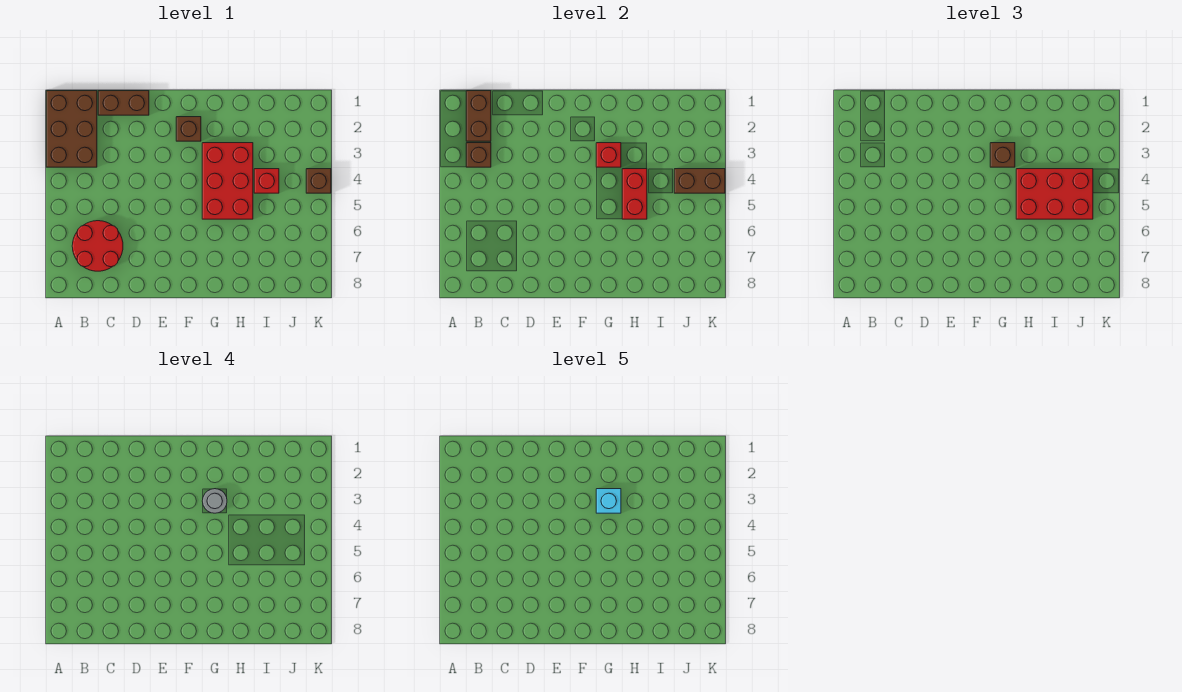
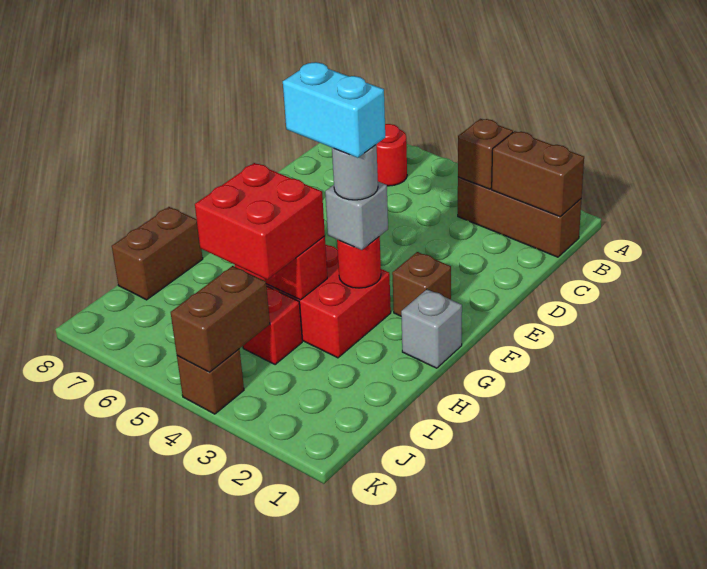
brown brick A1:B3 level 1 -> brown brick B1:B3 level 1
red round brick B6:C7 level 1 -> red round brick B6 level 1
brown brick C1:D1 level 1 -> brown brick H8:I8 level 1
none -> grey brick G1 level 1
red brick G3 level 2 -> red round brick G3 level 2
brown brick G3 level 3 -> grey brick G3 level 3
cyan brick G3 level 5 -> cyan brick G3:G4 level 5
red brick H4:J5 level 3 -> red brick H4:I5 level 3

